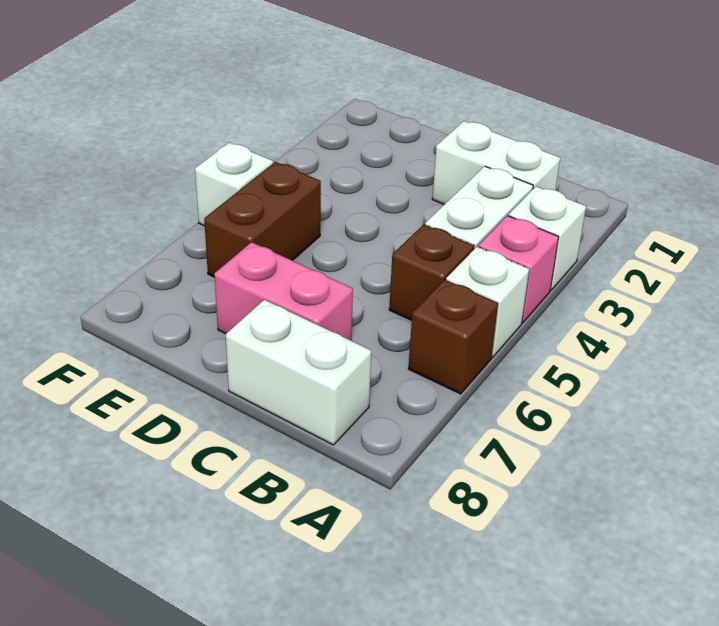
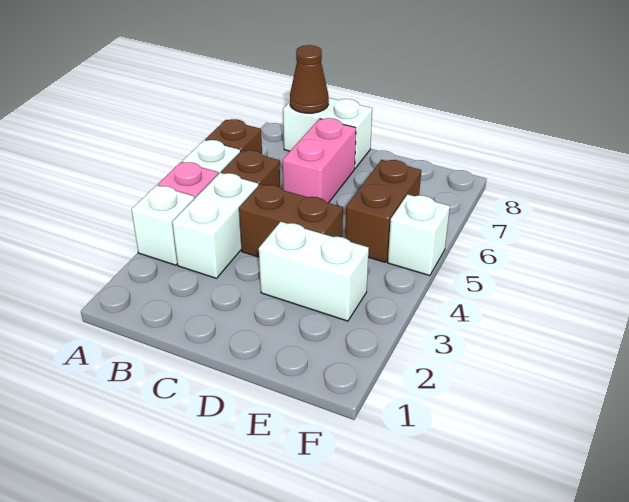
white brick B2:C2 level 1 -> white brick D3:E3 level 1
none -> brown cone B8 level 2
none -> brown brick C4:D4 level 1
pink brick C7:D7 level 1 -> pink brick C6:C7 level 1

